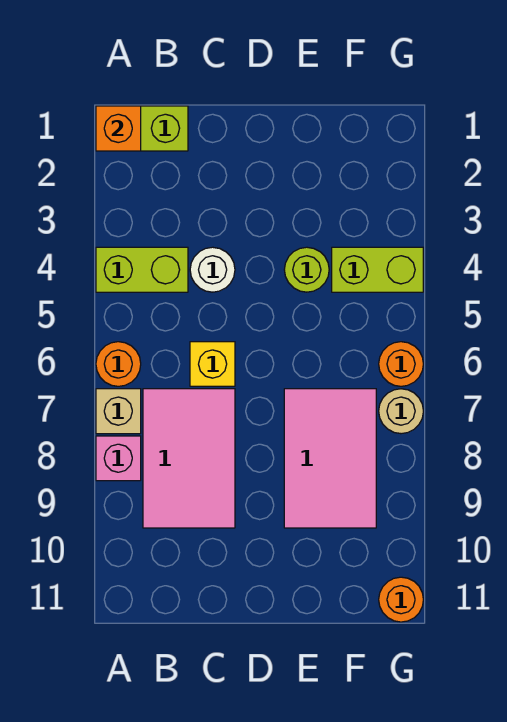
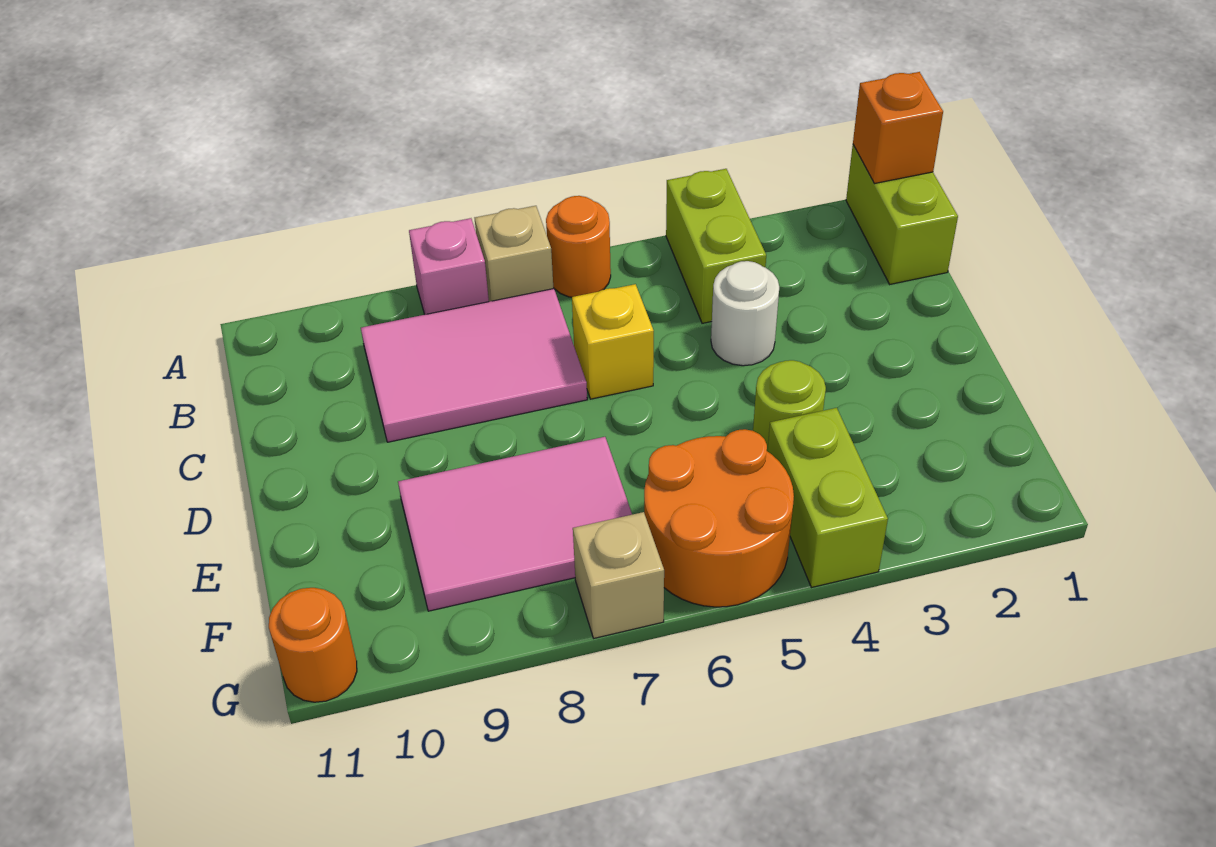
orange round brick G6 level 1 -> orange round brick F5:G6 level 1
tan round brick G7 level 1 -> tan brick G7 level 1

